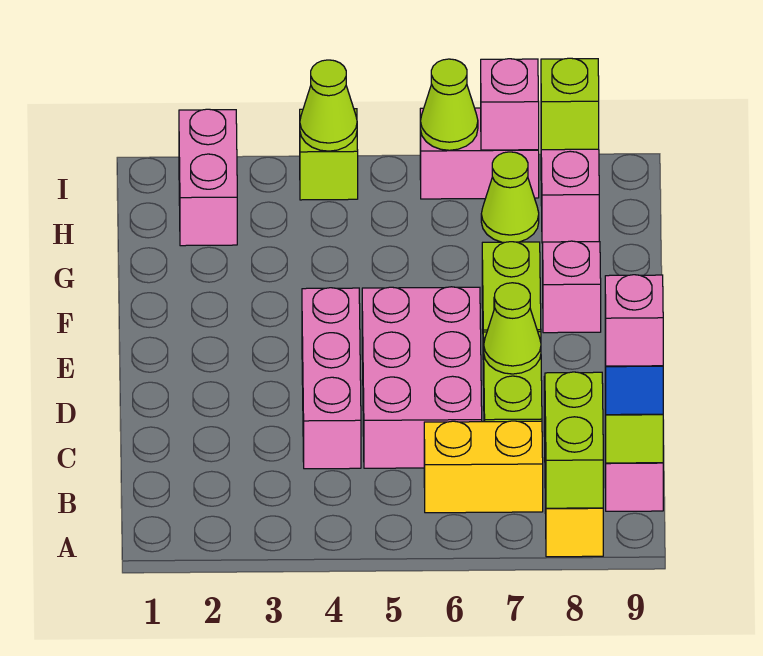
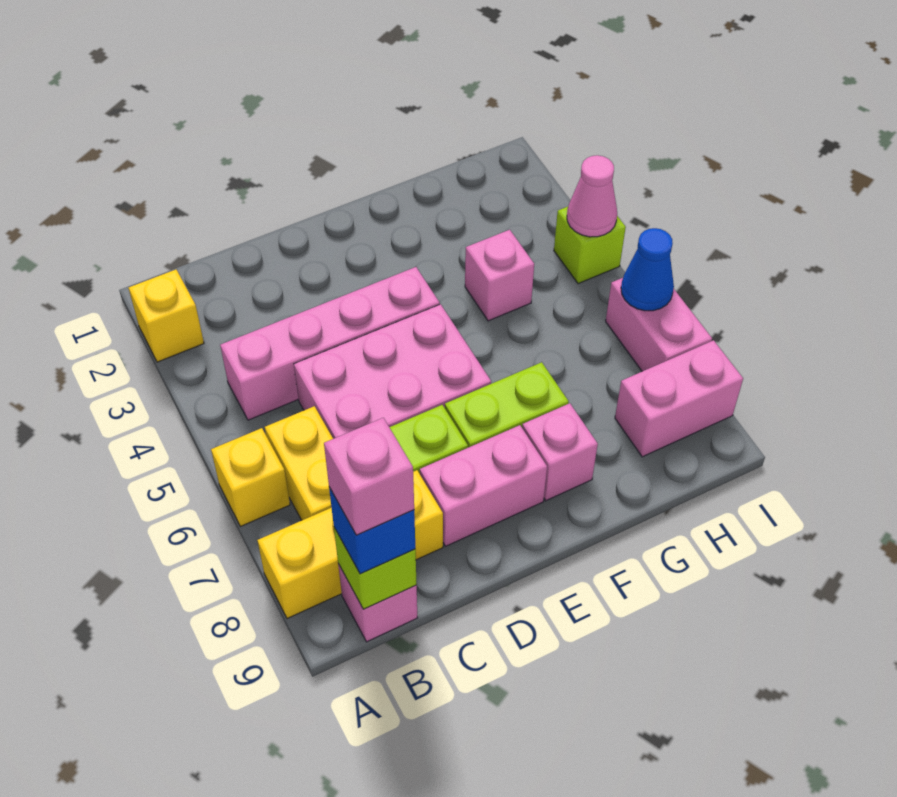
none -> yellow brick A2 level 1
none -> yellow brick A6 level 1
lime brick A8:B8 level 2 -> none
pink brick C4:E4 level 1 -> pink brick B4:E4 level 1
lime cone D7 level 2 -> none
pink brick H2:I2 level 1 -> pink brick D8:E8 level 1
lime cone H7 level 1 -> none
lime cone I4 level 2 -> pink cone I4 level 2
lime cone I6 level 2 -> blue cone I6 level 2
pink brick I7 level 2 -> pink brick G4 level 1
lime brick I8 level 2 -> none

